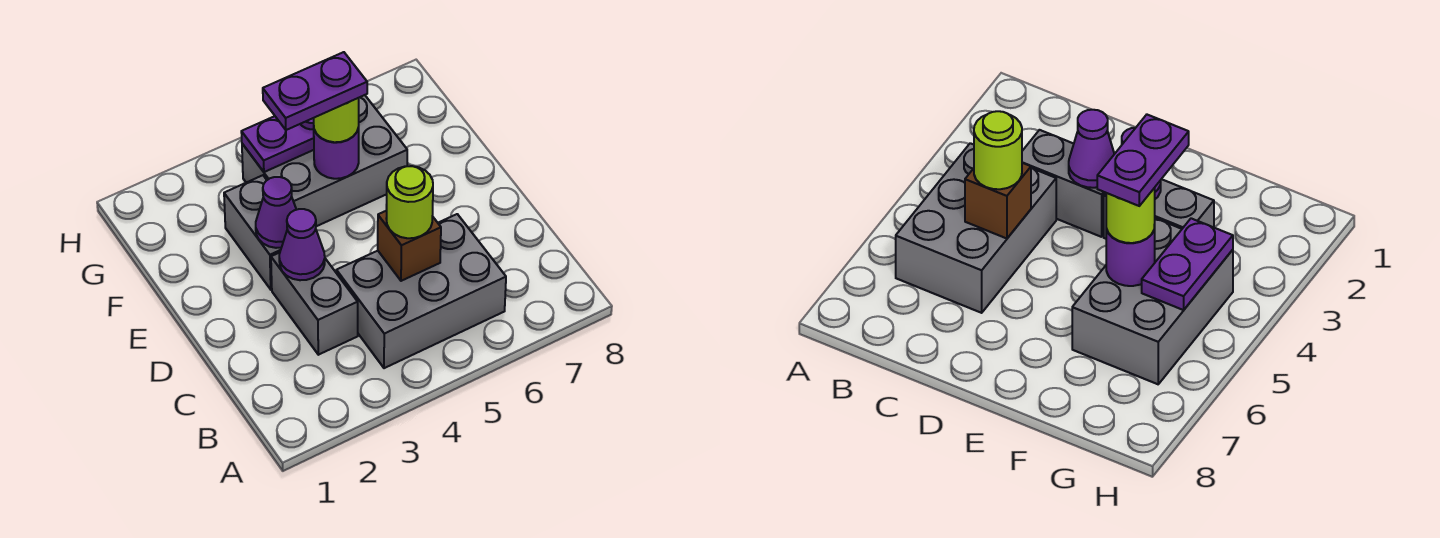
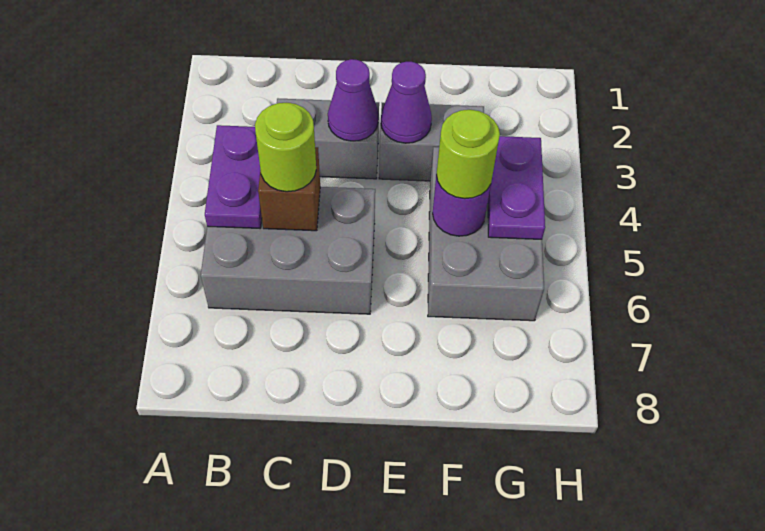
grey brick B4:C6 level 1 -> grey brick B5:D6 level 1
purple plate F4:F5 level 4 -> purple plate B4:B5 level 2

